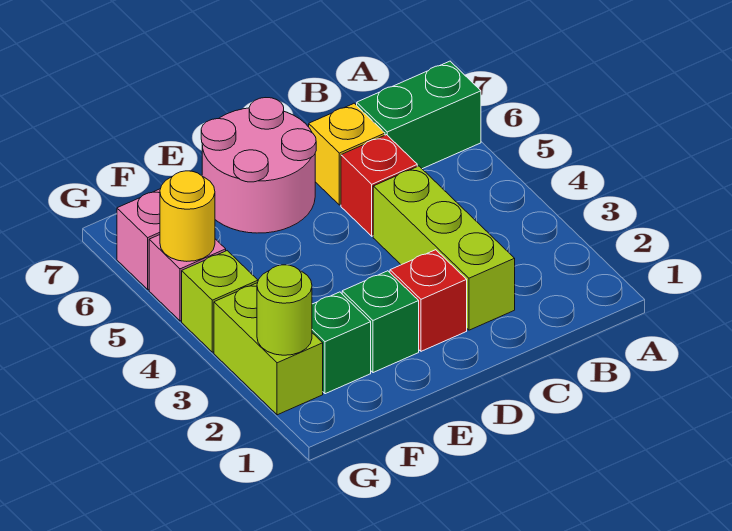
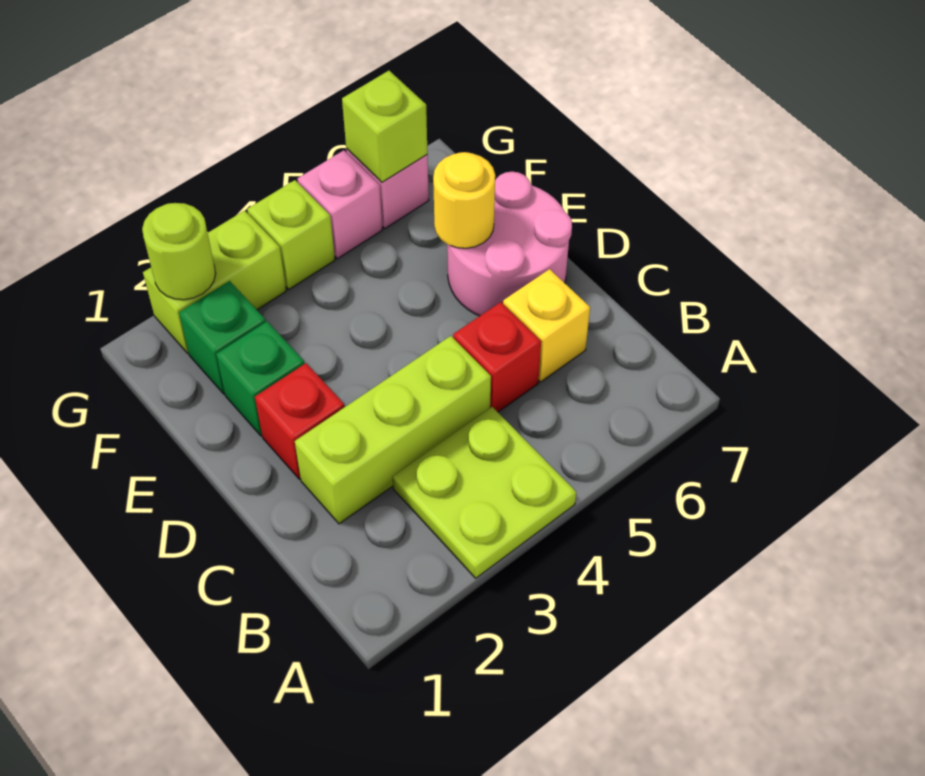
none -> lime plate A3:B4 level 1
green brick A6:B6 level 1 -> none
yellow round brick G5 level 2 -> yellow round brick E6 level 2
none -> lime brick G6 level 2

